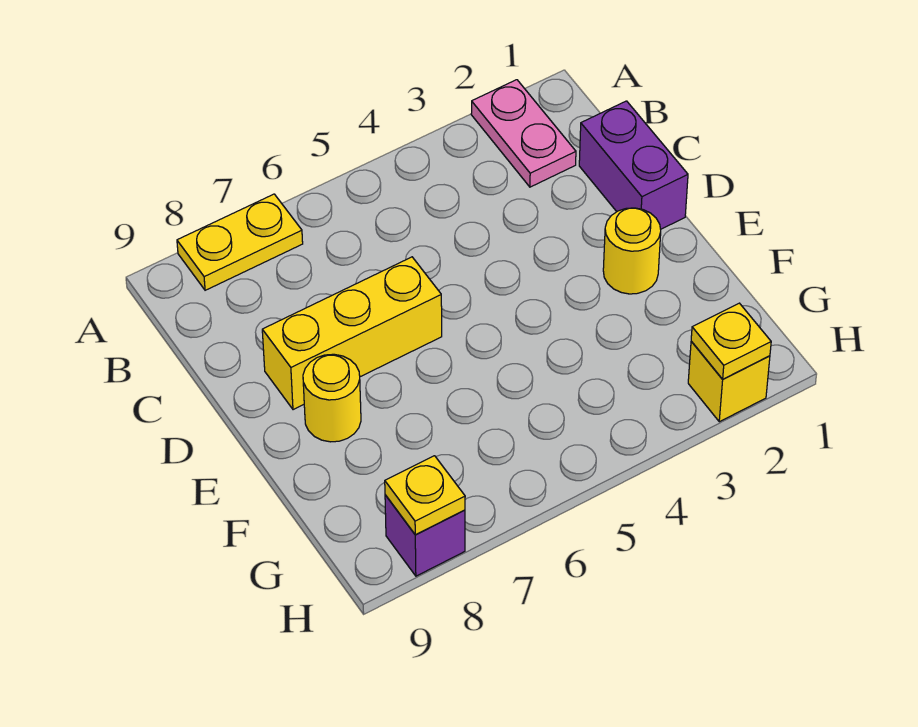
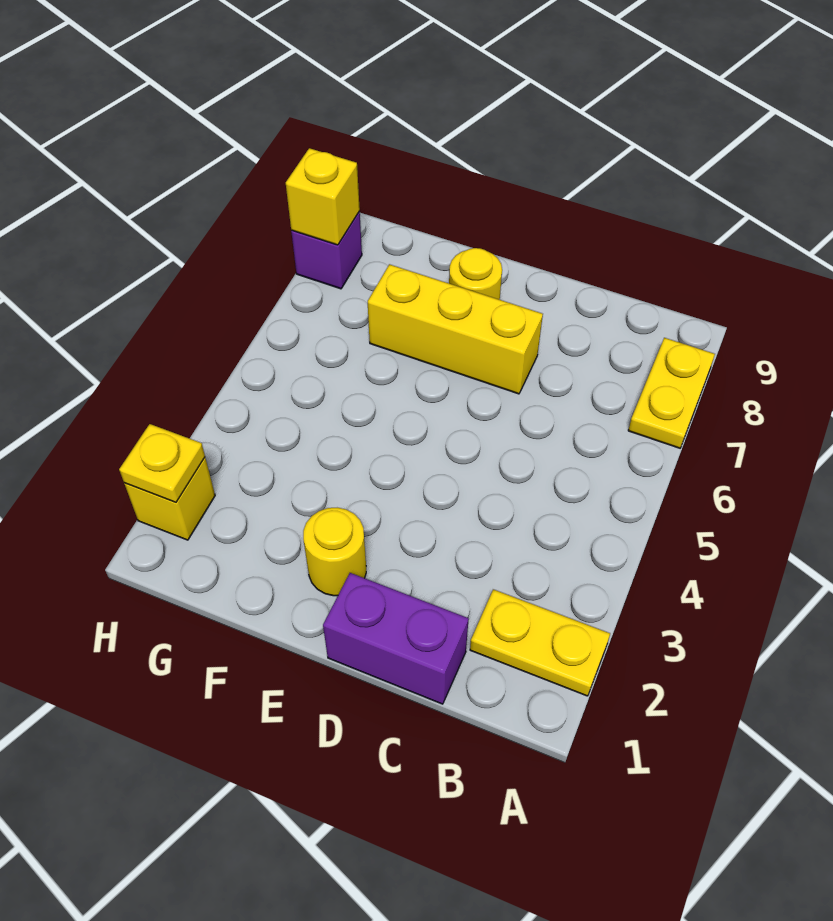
pink plate A2:B2 level 1 -> yellow plate A2:B2 level 1
yellow brick D6:D8 level 1 -> yellow brick D7:F7 level 1
yellow plate H8 level 2 -> yellow brick H8 level 2

